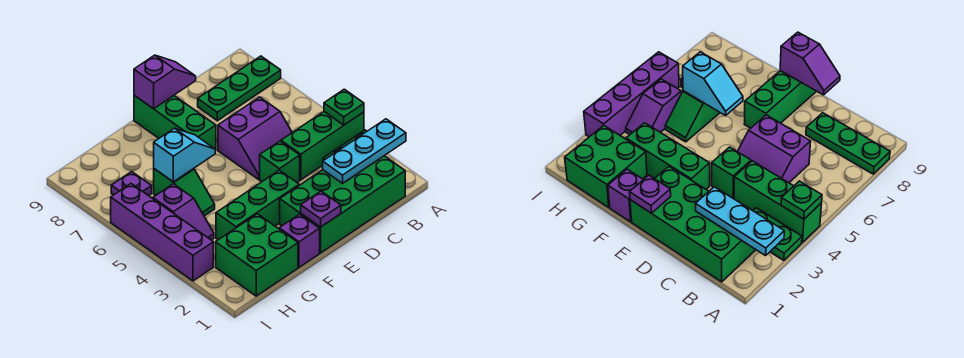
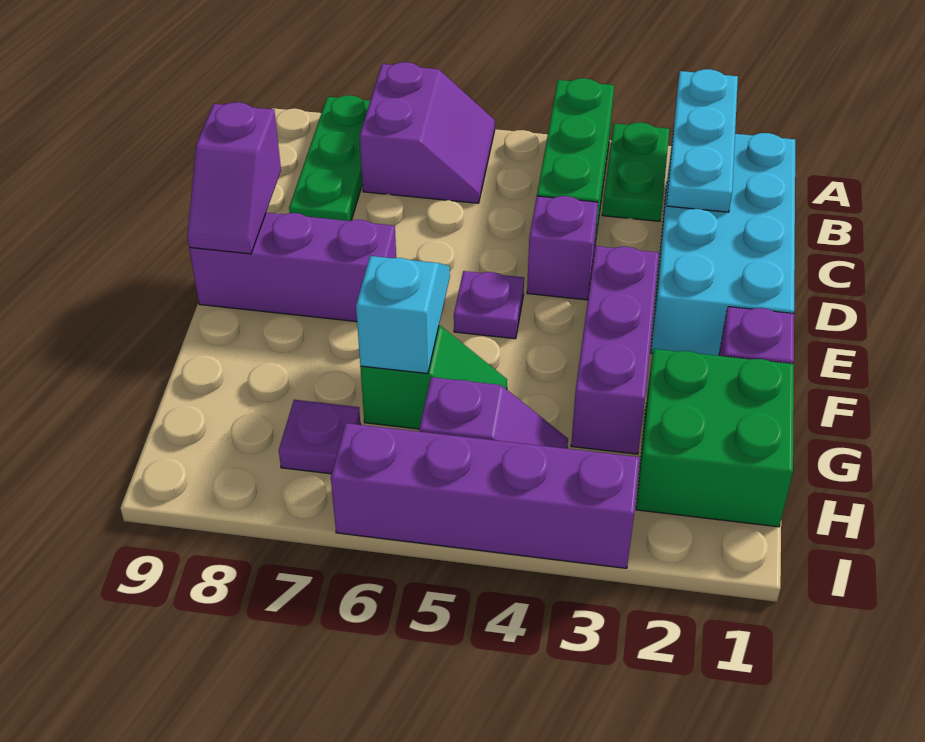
green plate A4 level 2 -> none
green brick B1:E2 level 1 -> cyan brick B1:E2 level 1
purple slope C5:D6 level 1 top 6 -> purple slope A6:B7 level 1 top 7
green brick D4 level 1 -> purple brick D4 level 1
purple slope D9:E9 level 2 top E -> purple slope D9:E9 level 2 top D
purple plate E1 level 2 -> purple plate E5 level 1
green brick E3:G3 level 1 -> purple brick E3:G3 level 1
green brick E7:E9 level 1 -> purple brick E7:E9 level 1

